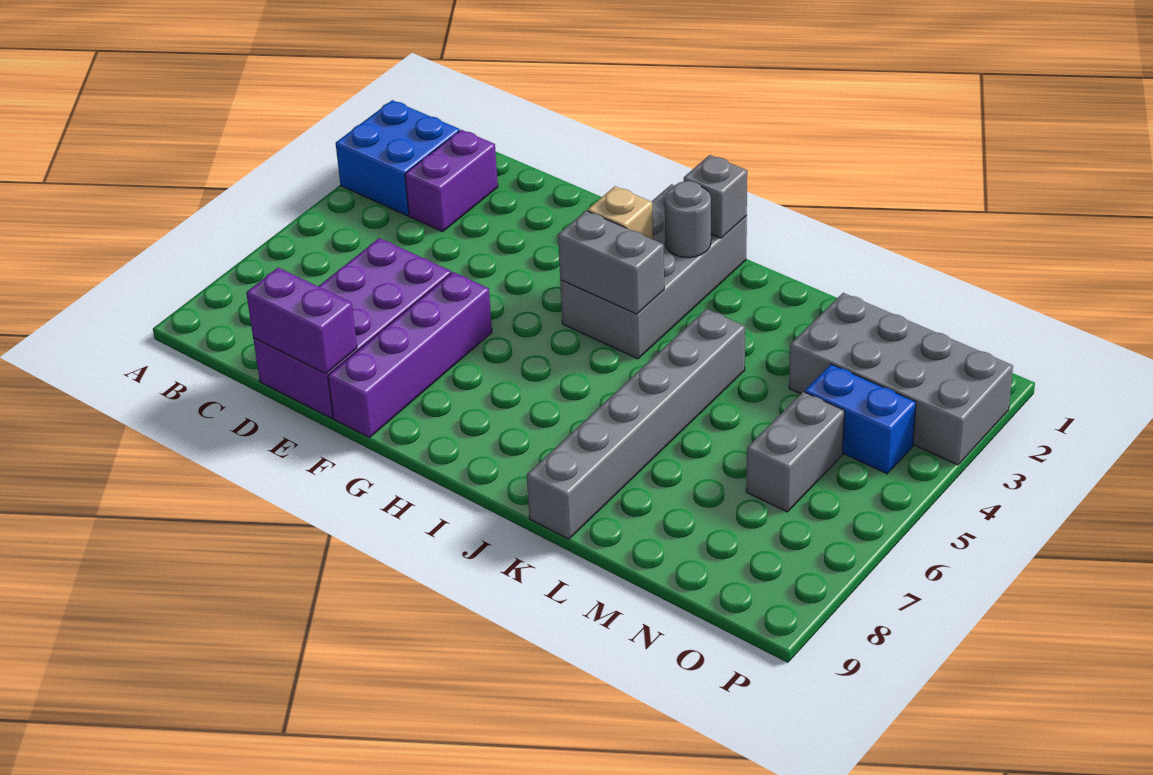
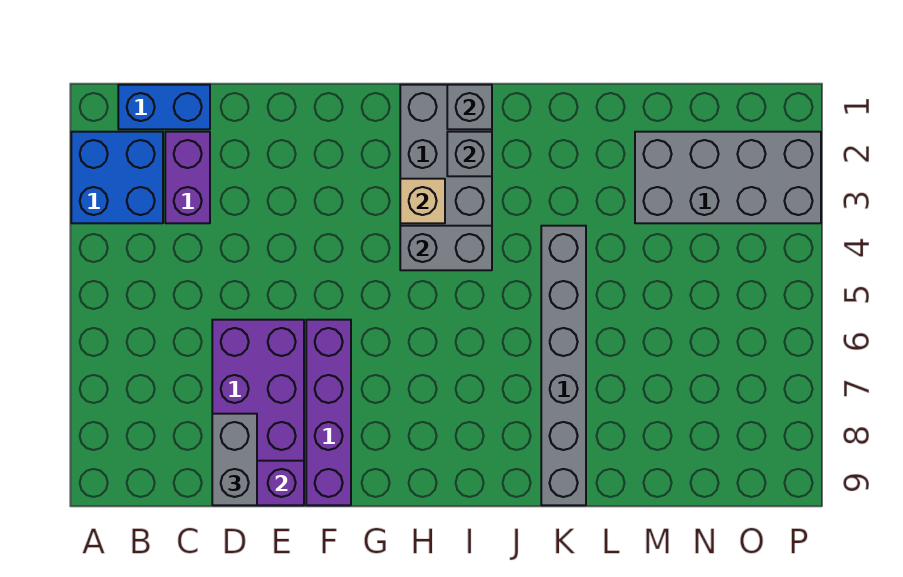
grey round brick I2 level 2 -> grey brick I2 level 2
blue brick N4:O4 level 1 -> blue brick B1:C1 level 1
grey brick N5:N6 level 1 -> grey brick D8:D9 level 3

